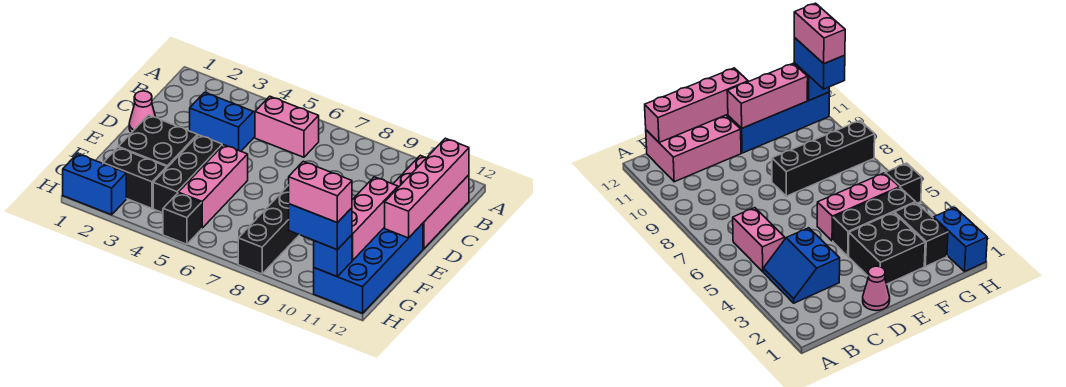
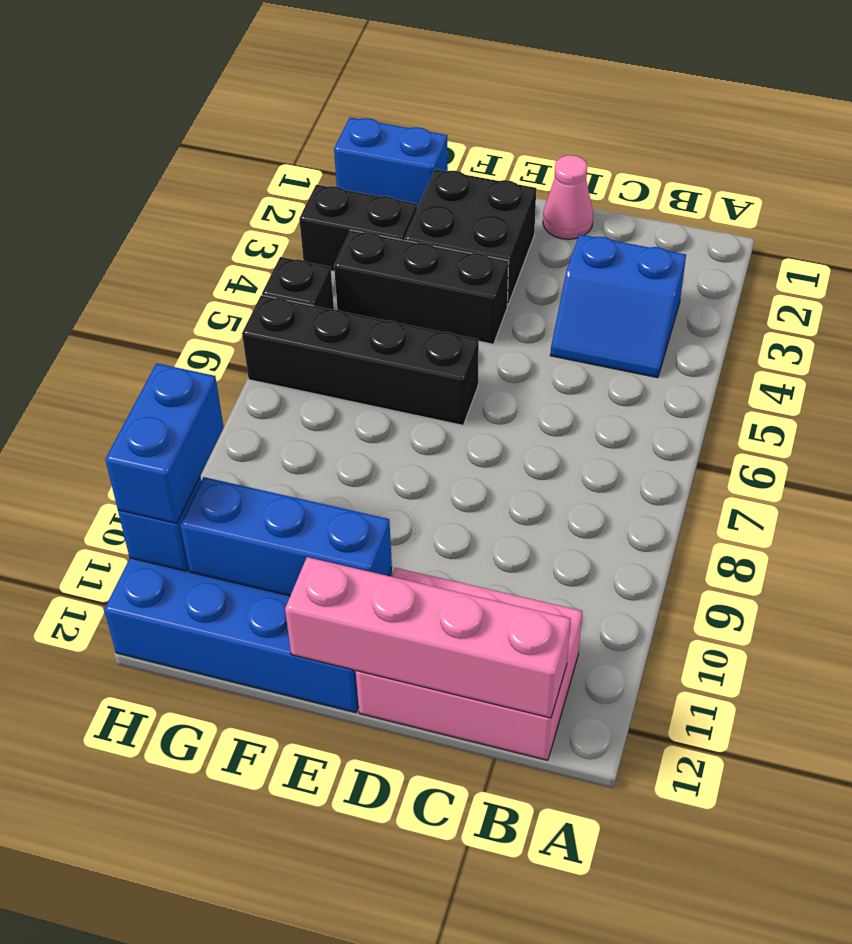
blue slope B3:C4 level 1 top C -> blue slope B3:C4 level 1 top 3
pink brick B5:B6 level 1 -> none
pink brick E5:G5 level 1 -> none
black brick E8:H8 level 1 -> black brick E6:H6 level 1
pink brick E11:G11 level 2 -> blue brick E11:G11 level 2
black brick G2:G3 level 1 -> black brick G3:H3 level 1
blue brick H1:H2 level 1 -> blue brick G1:H1 level 1
pink brick H10:H11 level 4 -> none

